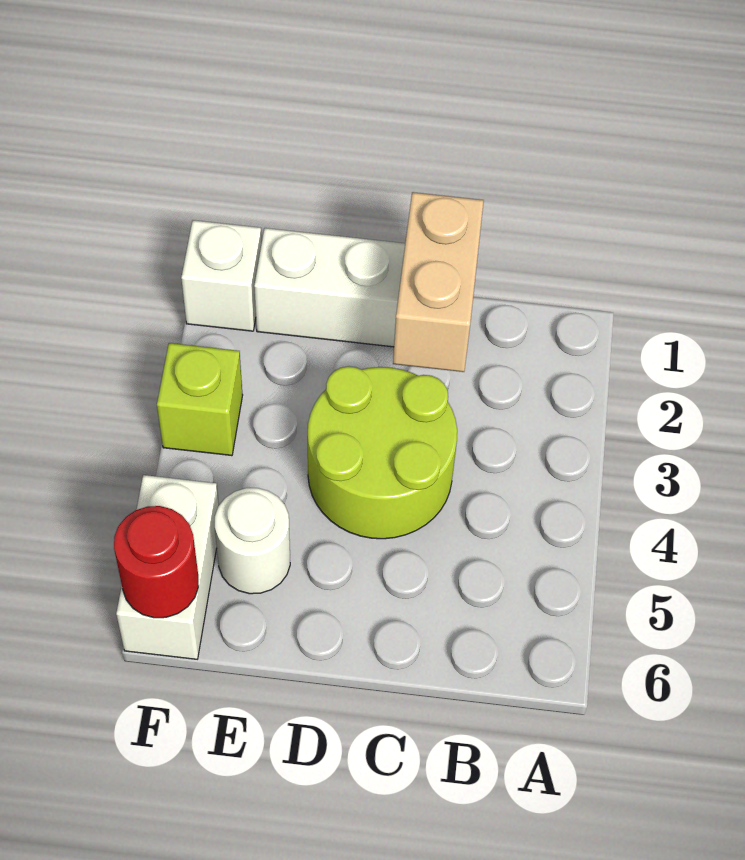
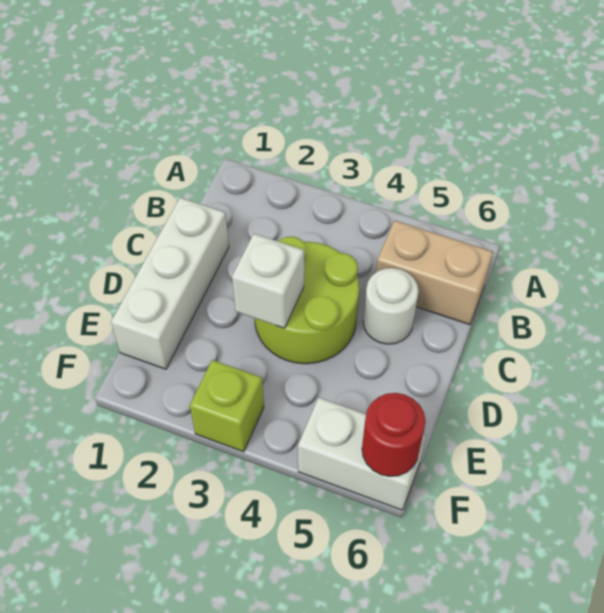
tan brick C1:C2 level 2 -> tan brick B5:B6 level 1
white round brick E5 level 1 -> white round brick C5 level 1
white brick F1 level 1 -> white brick D3 level 2

